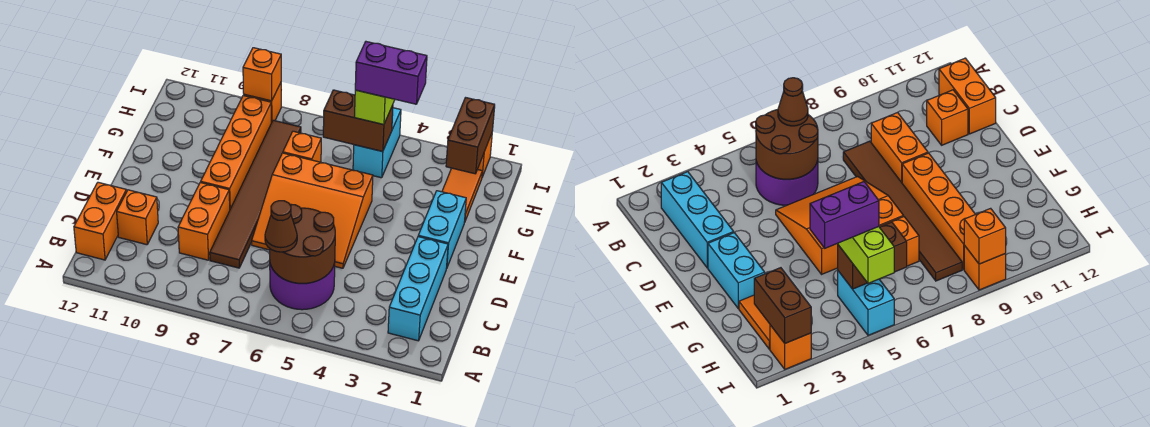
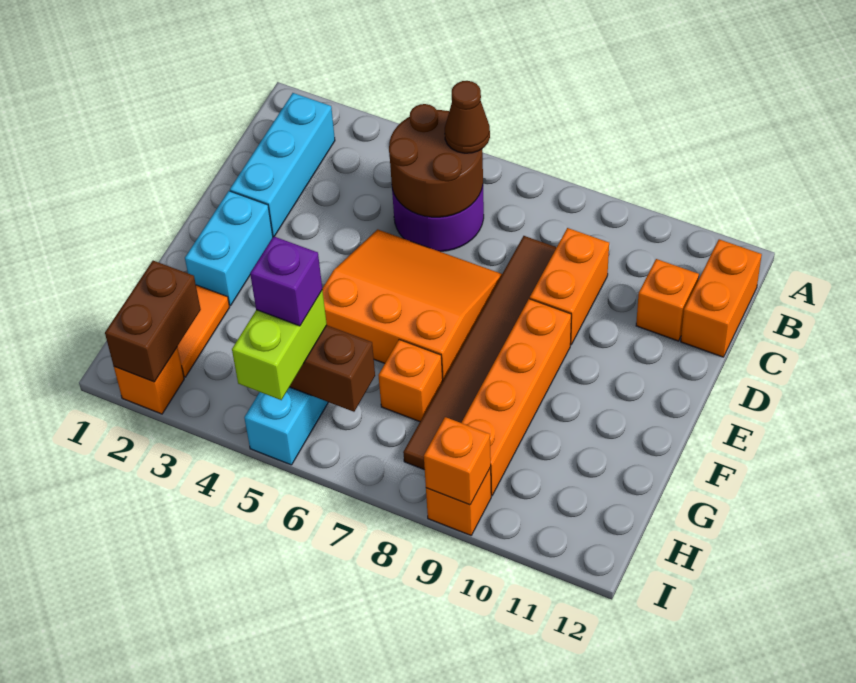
purple brick H4:H5 level 4 -> purple brick H5 level 4

